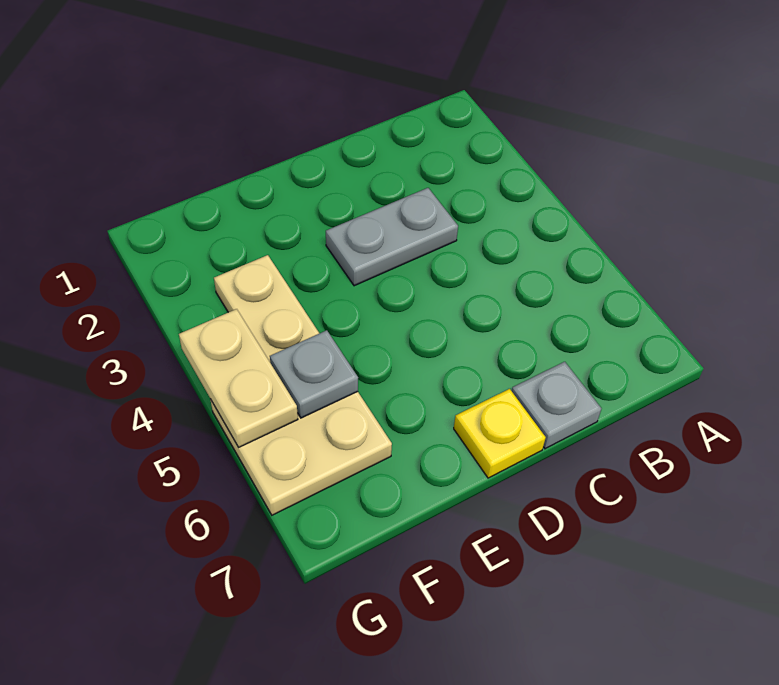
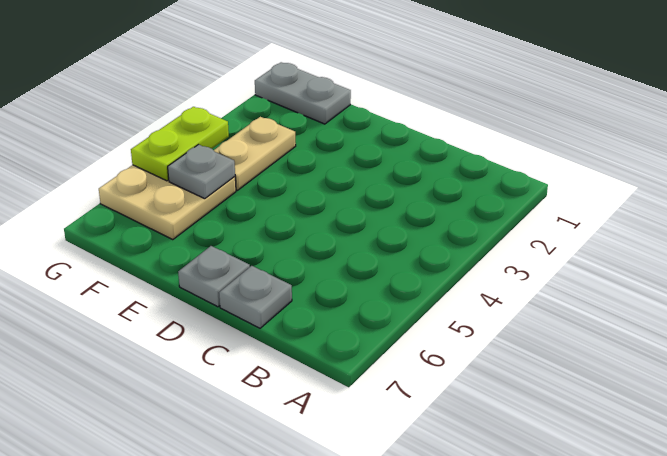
grey plate C3:D3 level 1 -> grey plate F1:G1 level 1
yellow plate D7 level 1 -> grey plate D7 level 1
tan plate G4:G5 level 2 -> lime plate G4:G5 level 2

